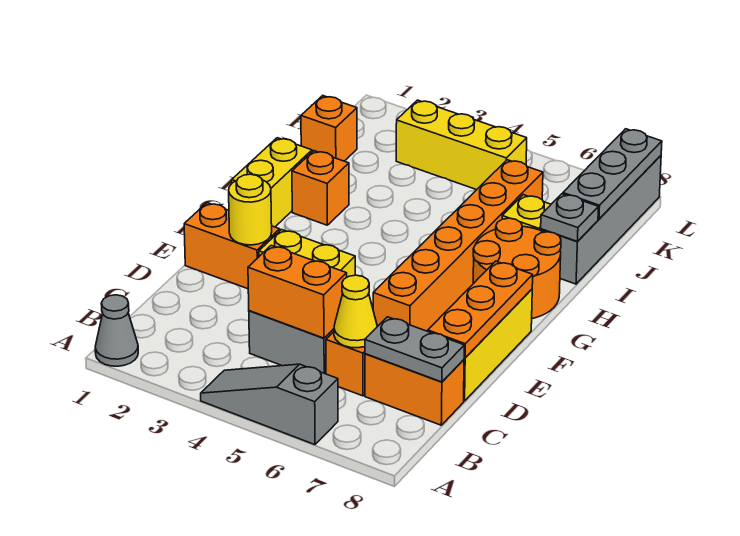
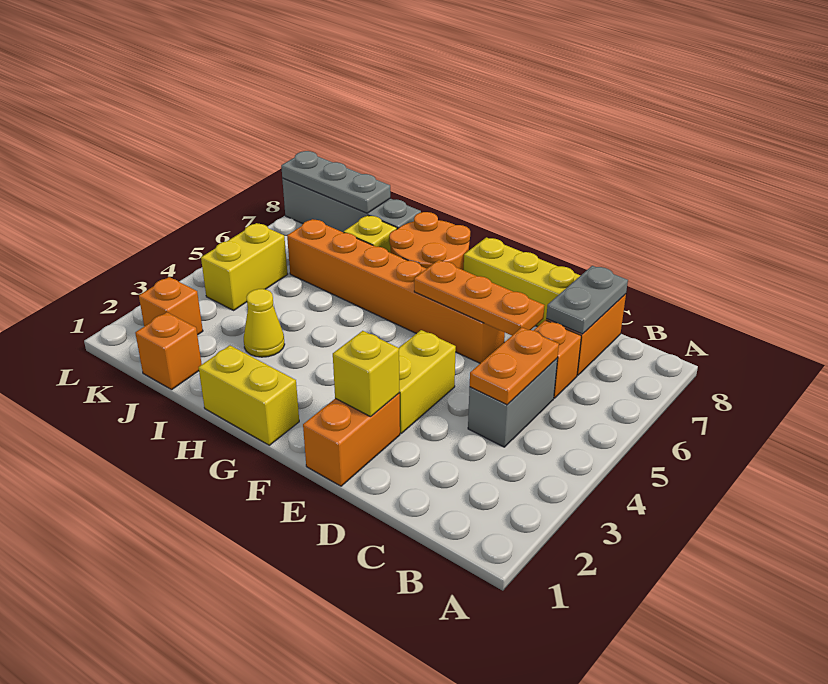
grey cone A1 level 1 -> none
grey slope A4:A6 level 1 top 6 -> none
orange brick C4:C5 level 2 -> orange plate C4:C5 level 2
yellow cone C6 level 2 -> yellow cone I3 level 1
orange plate D8:F8 level 2 -> orange plate D6:F6 level 2
yellow round brick E2 level 2 -> yellow brick E2 level 2
orange brick H2 level 1 -> orange brick K2 level 1
grey plate I8 level 2 -> none
yellow brick K3:K5 level 1 -> yellow brick K4:K5 level 1

